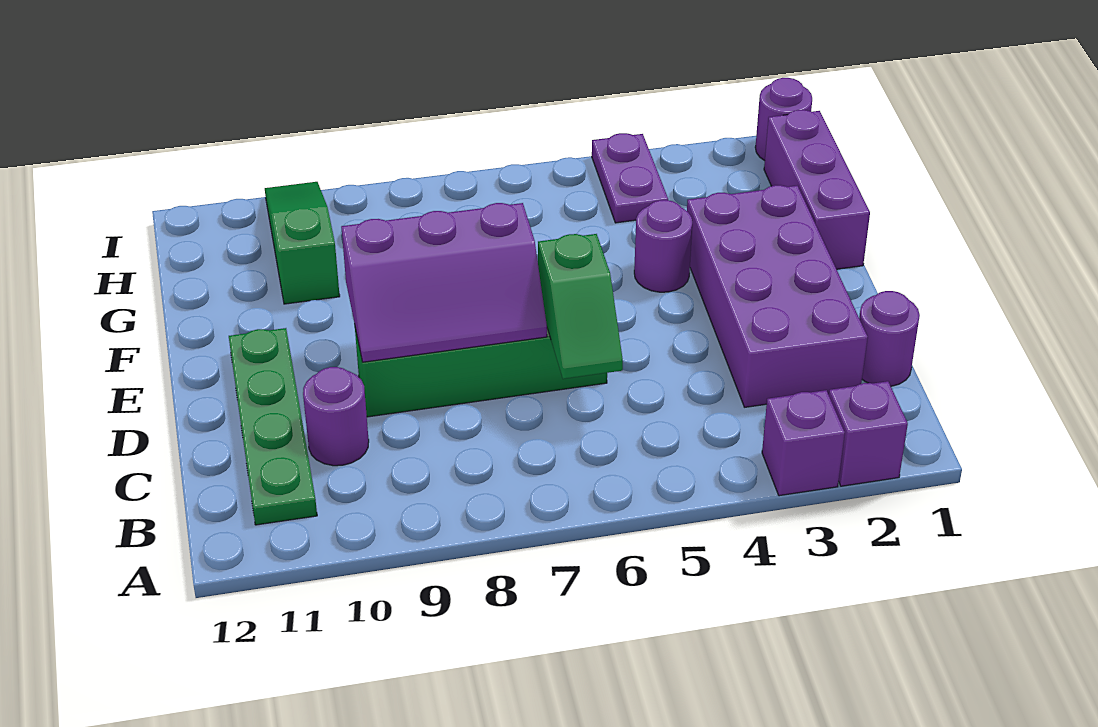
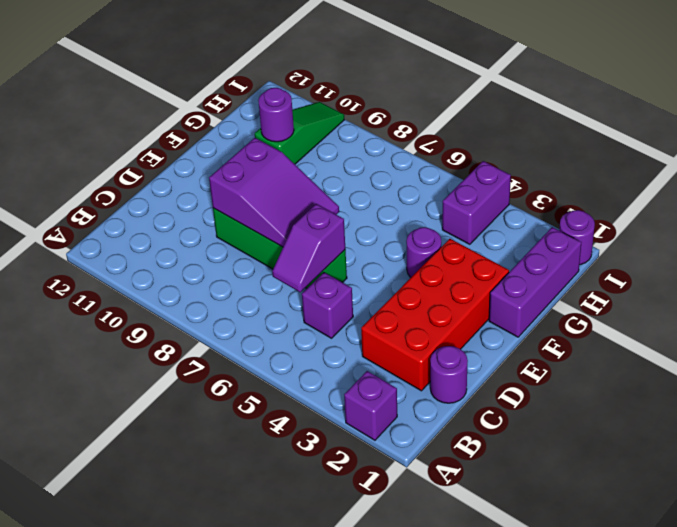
purple brick A3 level 1 -> purple brick C5 level 1
green plate B11:E11 level 1 -> none
purple brick C2:F3 level 1 -> red brick C2:F3 level 1
green slope C6:D6 level 2 top D -> purple slope C6:D6 level 2 top D
purple round brick C10 level 1 -> purple round brick G10 level 2
purple slope D7:E9 level 2 top E -> purple slope D7:E9 level 2 top 9
purple plate H4:I4 level 1 -> purple brick H4:I4 level 1

